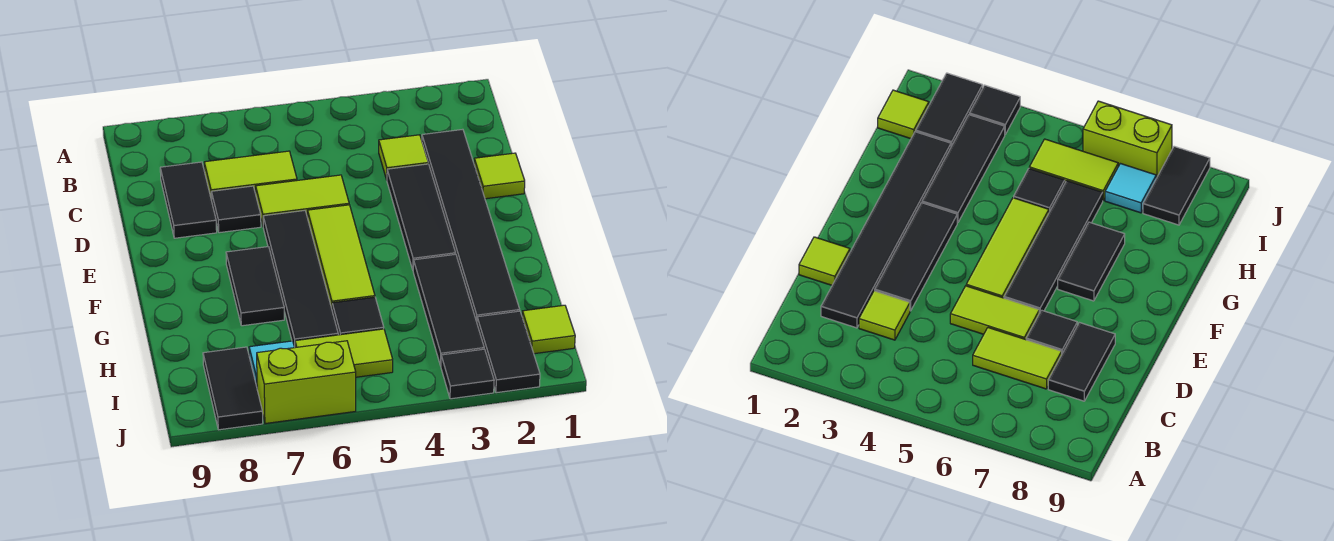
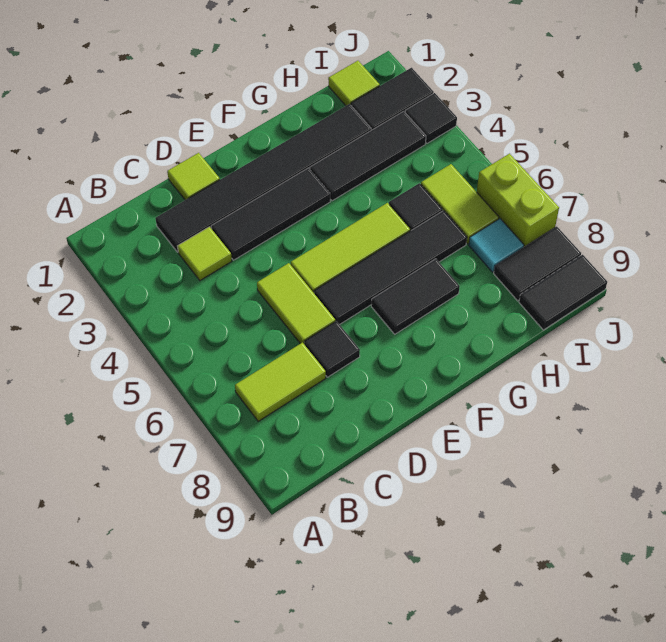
lime tile C6:C7 level 1 -> lime tile B7:C7 level 1
black tile C8:D8 level 1 -> black tile I9:J9 level 1

